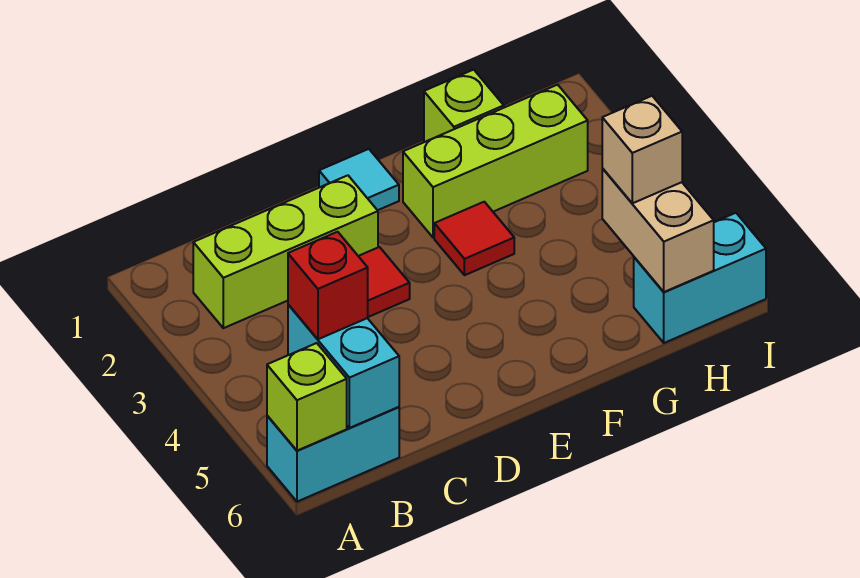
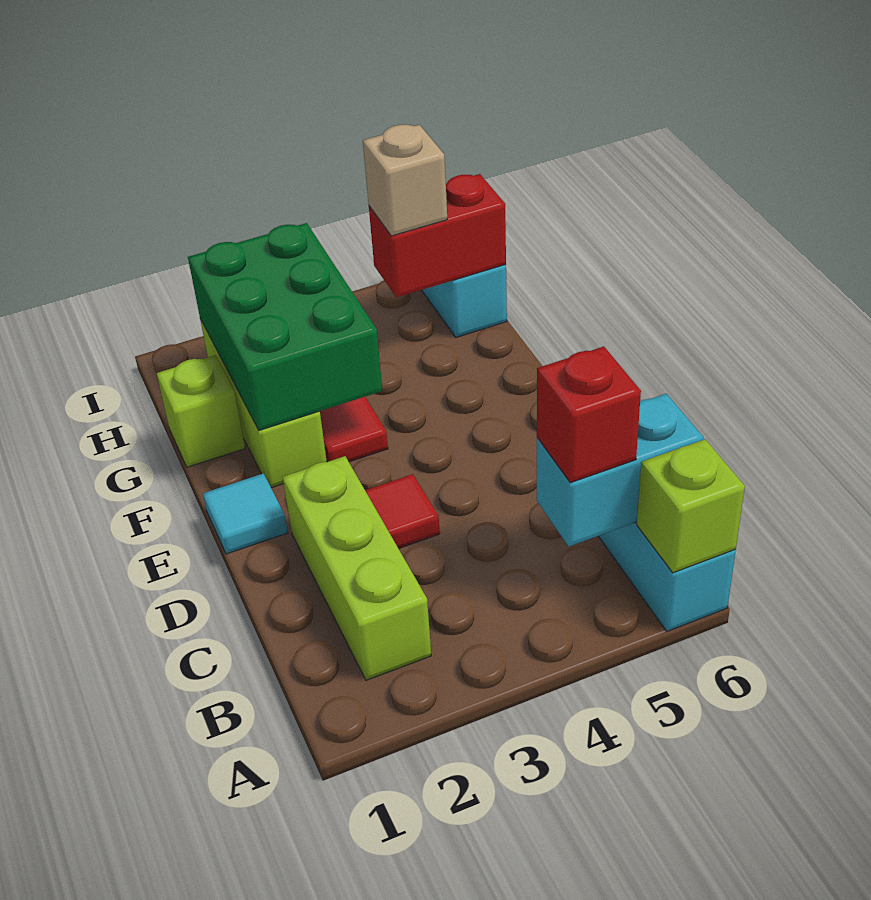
none -> green brick F2:H3 level 2
tan brick H5:H6 level 2 -> red brick H5:H6 level 2

